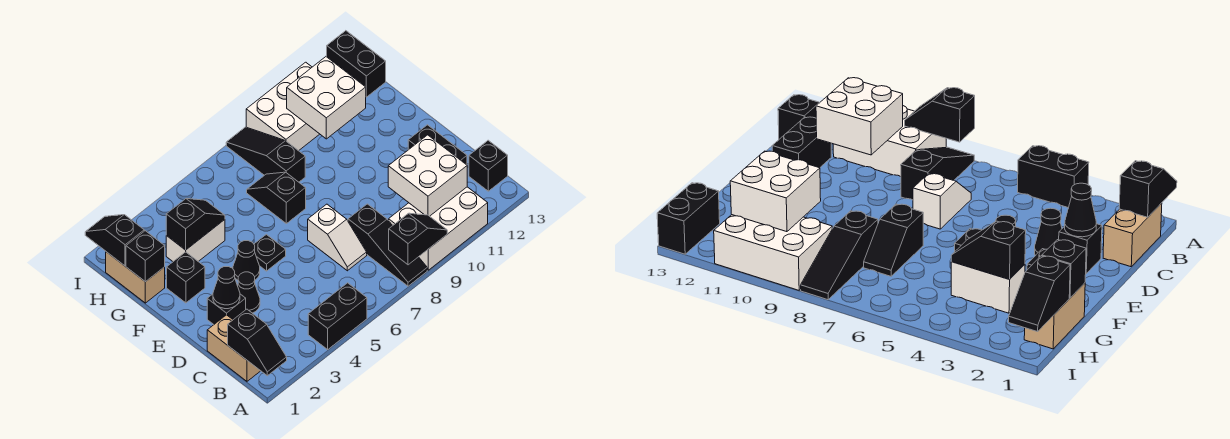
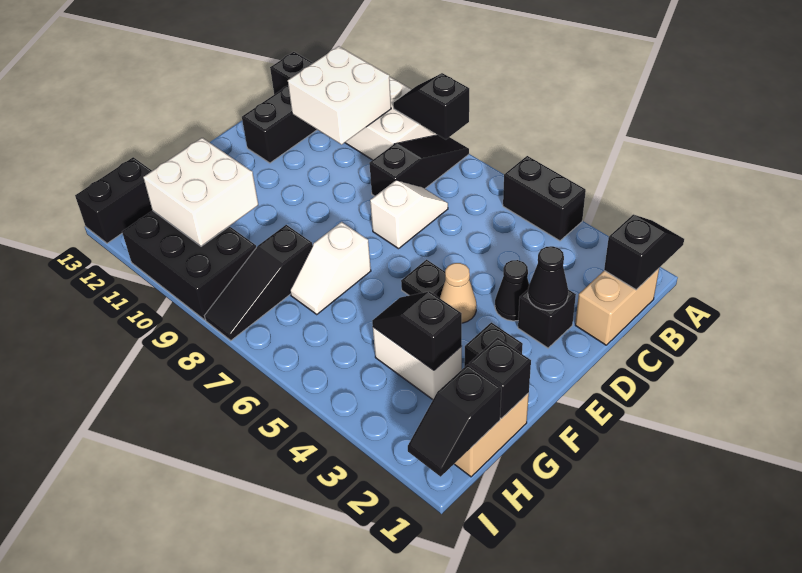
black cone E4 level 1 -> tan cone E4 level 1
black slope F7:G7 level 1 top F -> white slope F7:G7 level 1 top F
white brick H9:I11 level 1 -> black brick H9:I11 level 1

